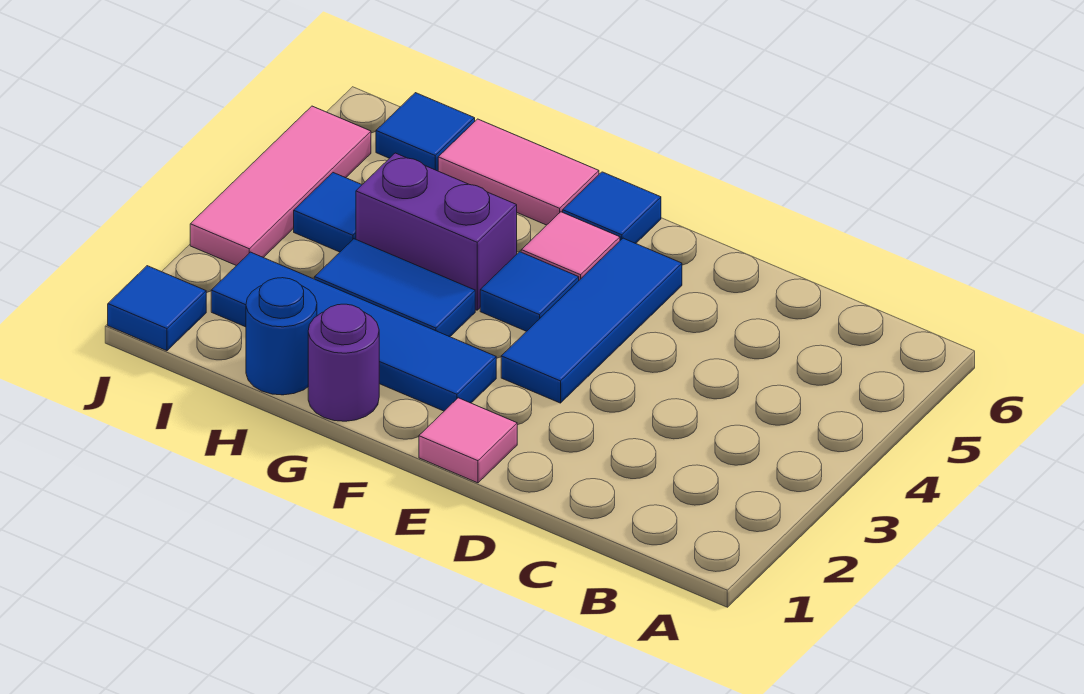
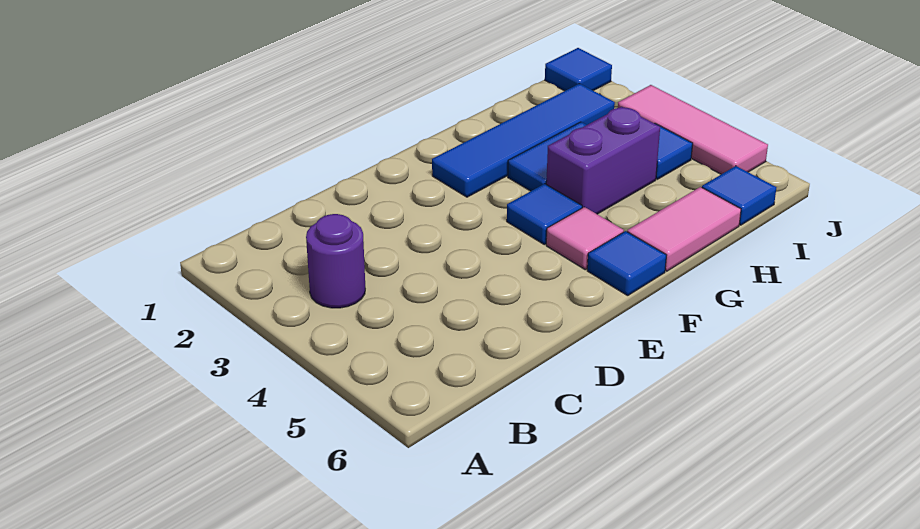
pink tile E1 level 1 -> none
blue tile E3:E5 level 1 -> none
purple round brick G1 level 1 -> purple round brick B3 level 1
blue round brick H1 level 1 -> none

